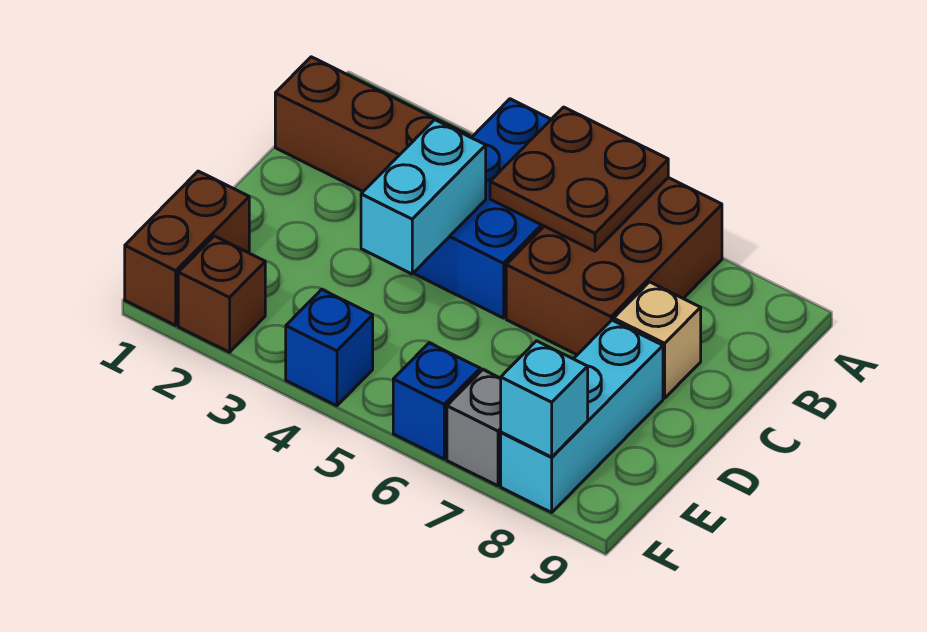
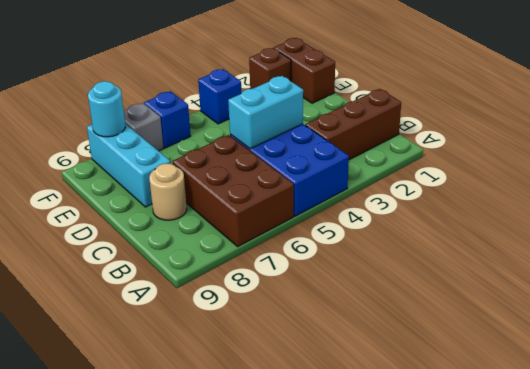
brown plate A5:B6 level 2 -> none
cyan brick C4:D4 level 2 -> cyan brick C4:C5 level 2
tan brick C8 level 1 -> tan round brick C8 level 1
cyan brick F8 level 2 -> cyan round brick F8 level 2

